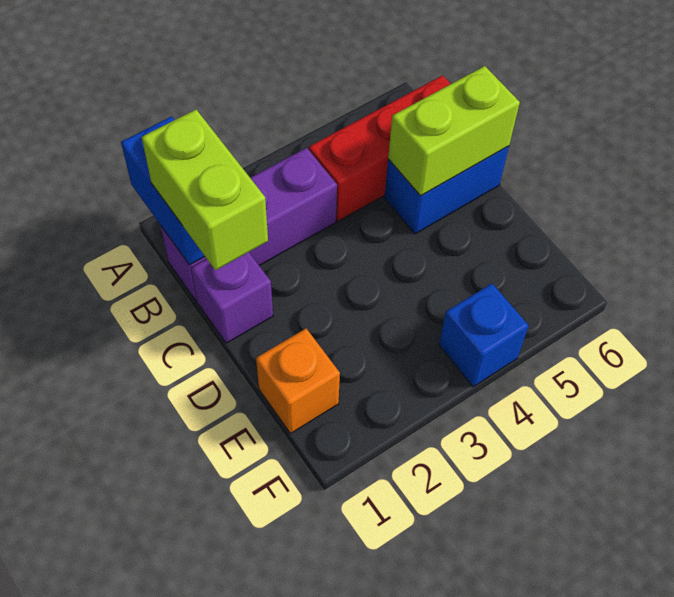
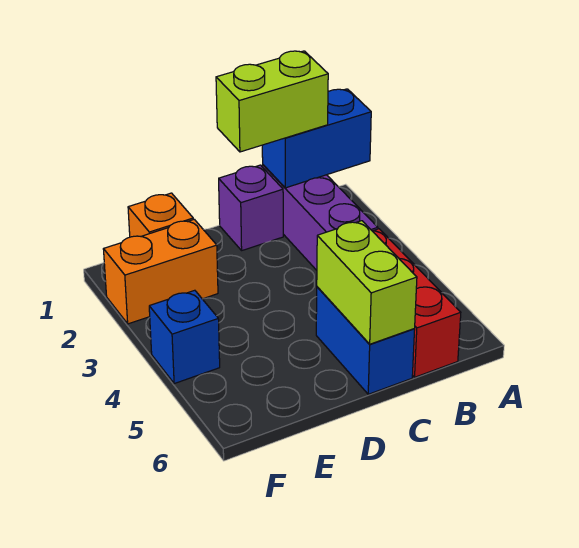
none -> orange brick E2:F2 level 1

